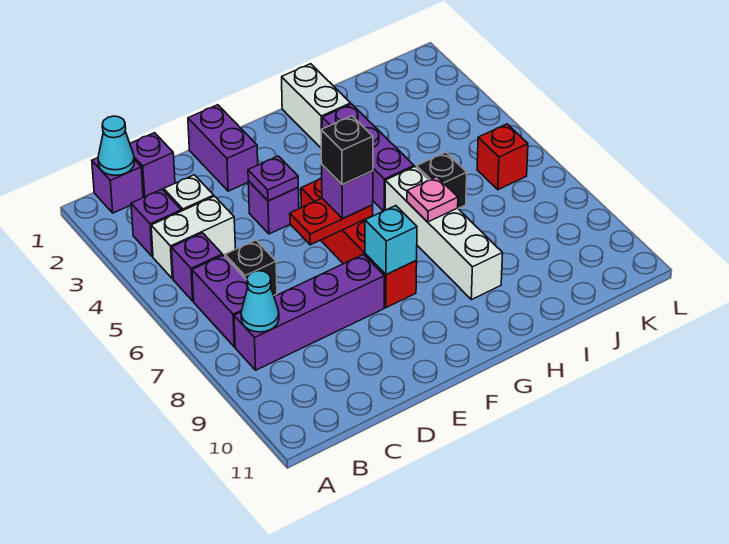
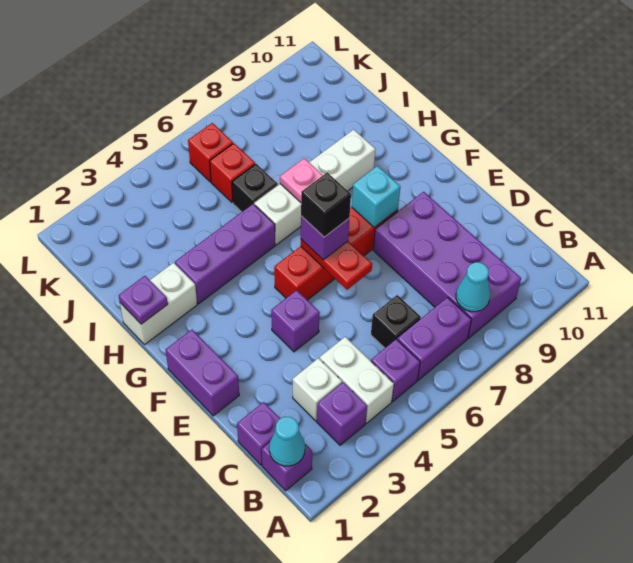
purple brick B8:E8 level 1 -> purple brick B8:E9 level 1
purple brick E1:E2 level 1 -> purple brick E1:F1 level 1
purple plate E4 level 2 -> purple plate H1 level 2
none -> red brick J6 level 1

